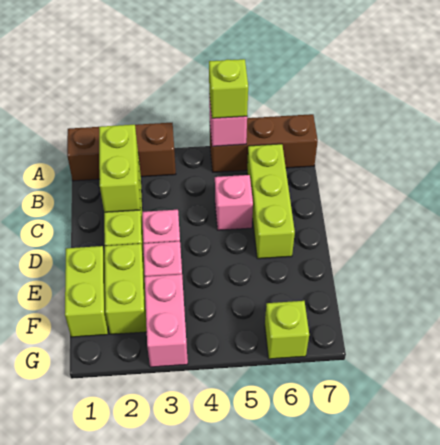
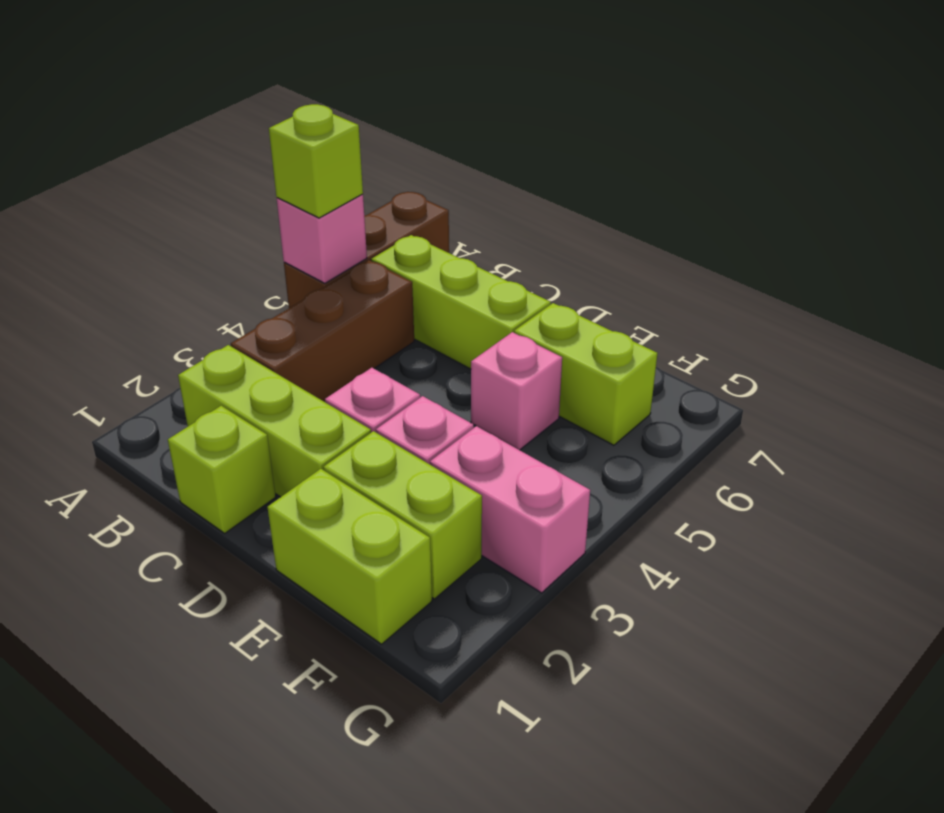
brown brick A1:A3 level 1 -> brown brick B3:B5 level 1
lime brick B2:C2 level 2 -> lime brick E6:F6 level 1
pink brick C5 level 1 -> pink brick E5 level 1
lime brick G6 level 1 -> lime brick C1 level 1

